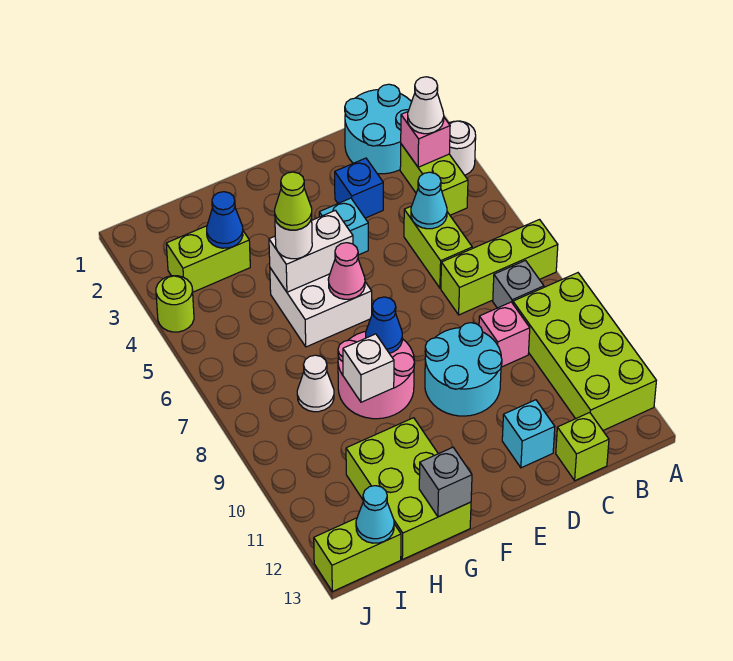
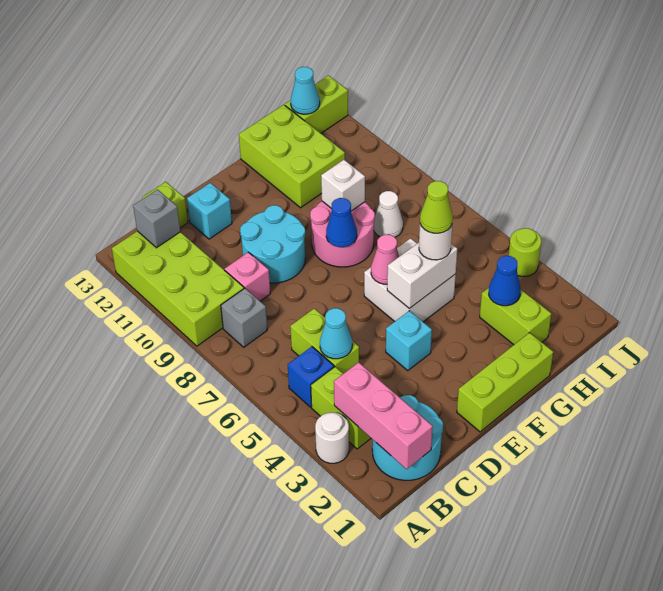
lime brick A7:C7 level 1 -> lime brick E1:G1 level 1
pink brick B3 level 2 -> pink brick B1:B3 level 2
white cone B3 level 3 -> none
blue brick D3 level 1 -> blue brick B5 level 1
grey brick G13 level 2 -> grey brick B12 level 2
lime brick H3:I3 level 1 -> lime brick H2:H3 level 1

